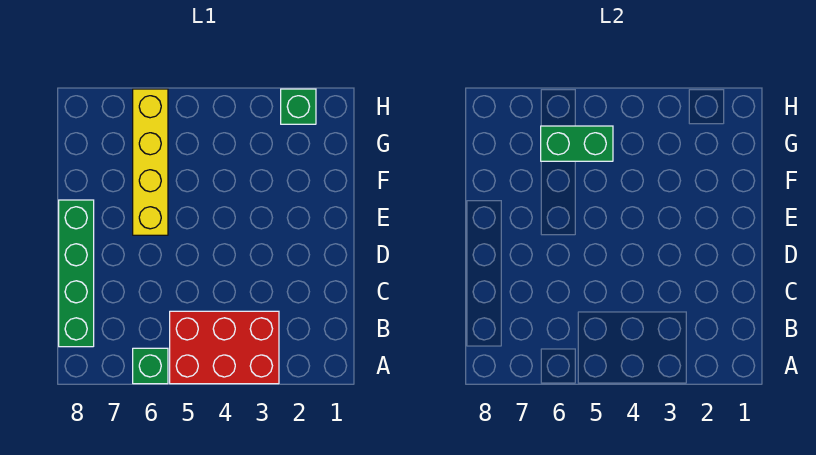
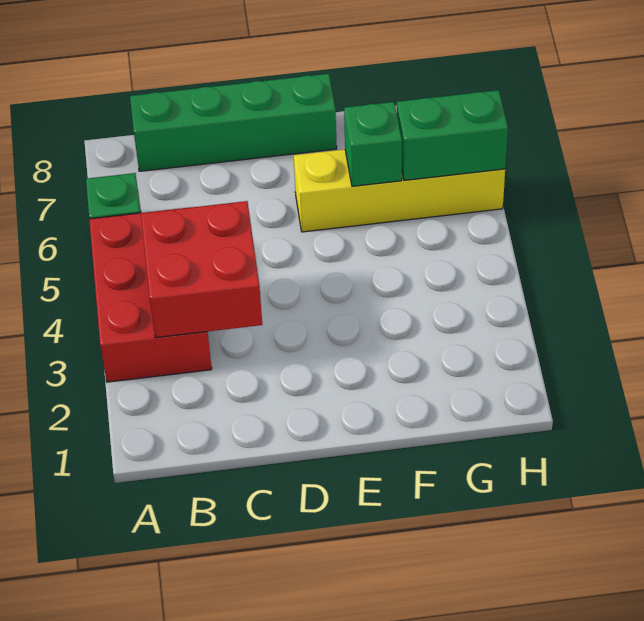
none -> red brick B3:C4 level 2
green brick G5:G6 level 2 -> green brick G6:H6 level 2
green brick H2 level 1 -> green brick F6 level 2

